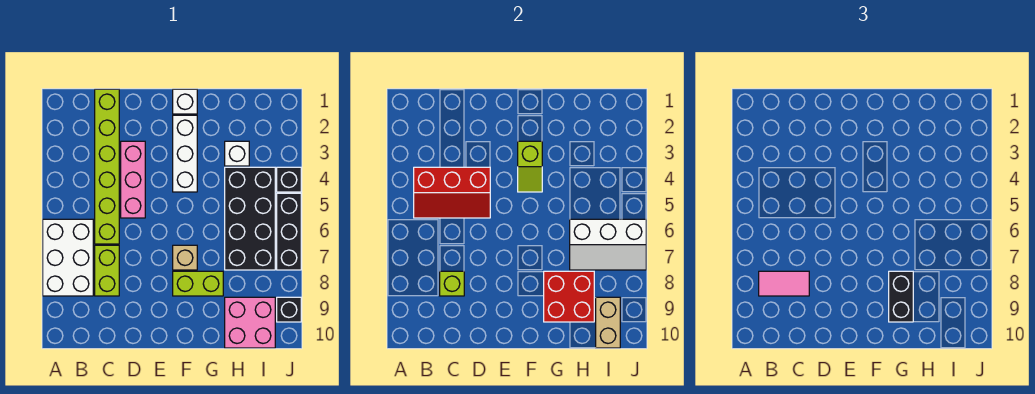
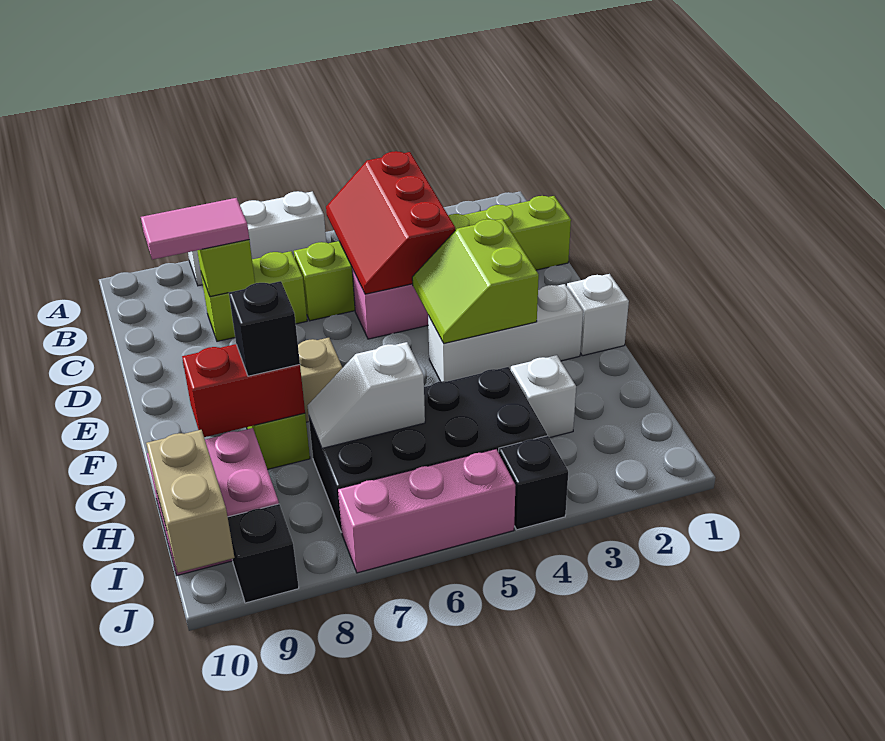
white brick A6:B8 level 1 -> white brick A6:A8 level 1
pink tile B8:C8 level 3 -> pink tile C8:C9 level 3
lime slope F3:F4 level 2 top 3 -> lime slope E3:F4 level 2 top 3
red brick G8:H9 level 2 -> red brick G8:G9 level 2
black brick G8:G9 level 3 -> black brick G8 level 3
white slope H6:J7 level 2 top 6 -> white slope H6:H7 level 2 top 6
tan brick I9:I10 level 2 -> tan brick I10:J10 level 2
black brick J5:J7 level 1 -> pink brick J5:J7 level 1

